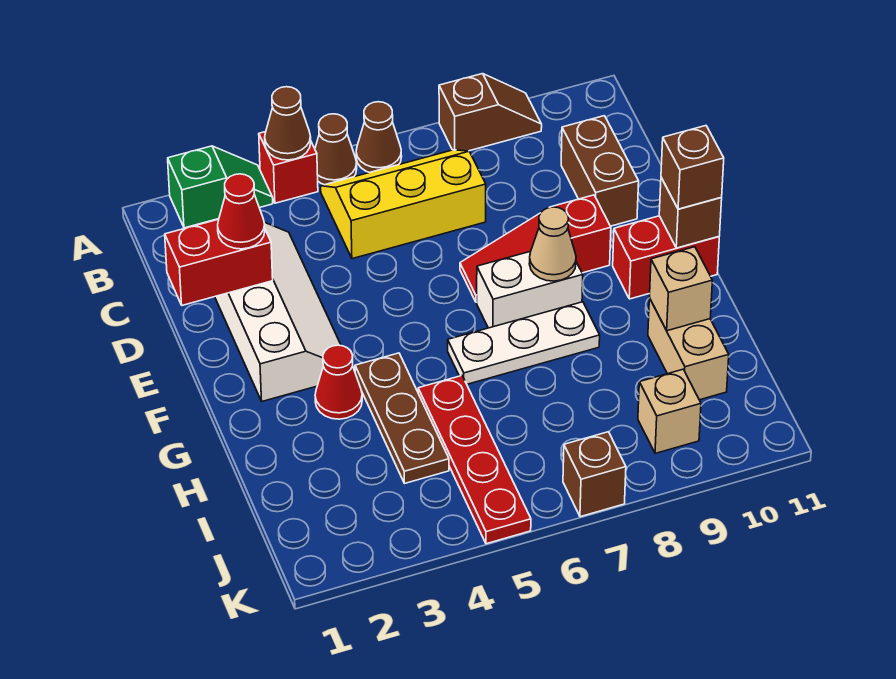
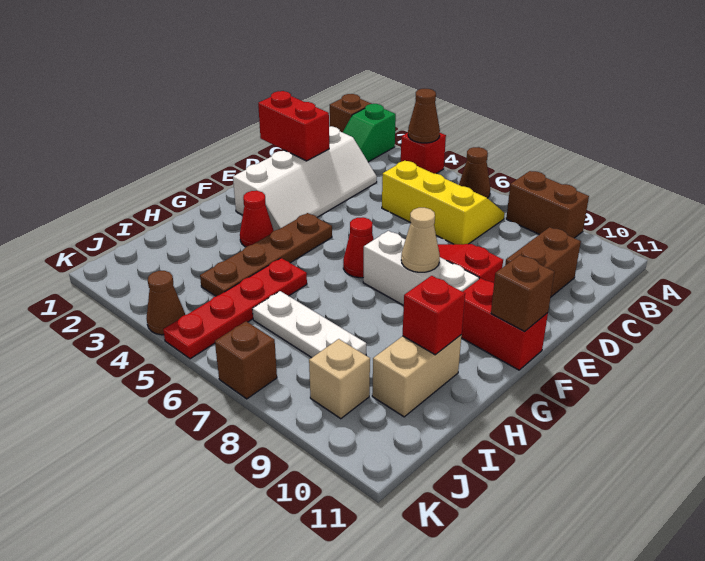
green slope A2:A3 level 1 top 2 -> green slope A2:B2 level 1 top A
brown cone A5 level 1 -> brown cone K4 level 1
brown slope A8:A9 level 1 top 8 -> brown brick A8:A9 level 1
red cone D2 level 3 -> red cone F6 level 1
white brick F7:F8 level 1 -> white brick F7:F9 level 1
brown brick F11 level 3 -> brown brick A1 level 1
brown plate G4:I4 level 1 -> brown plate F4:I4 level 1
white plate G6:G8 level 1 -> white plate I6:I8 level 1
tan brick H10 level 2 -> red brick H10 level 2

